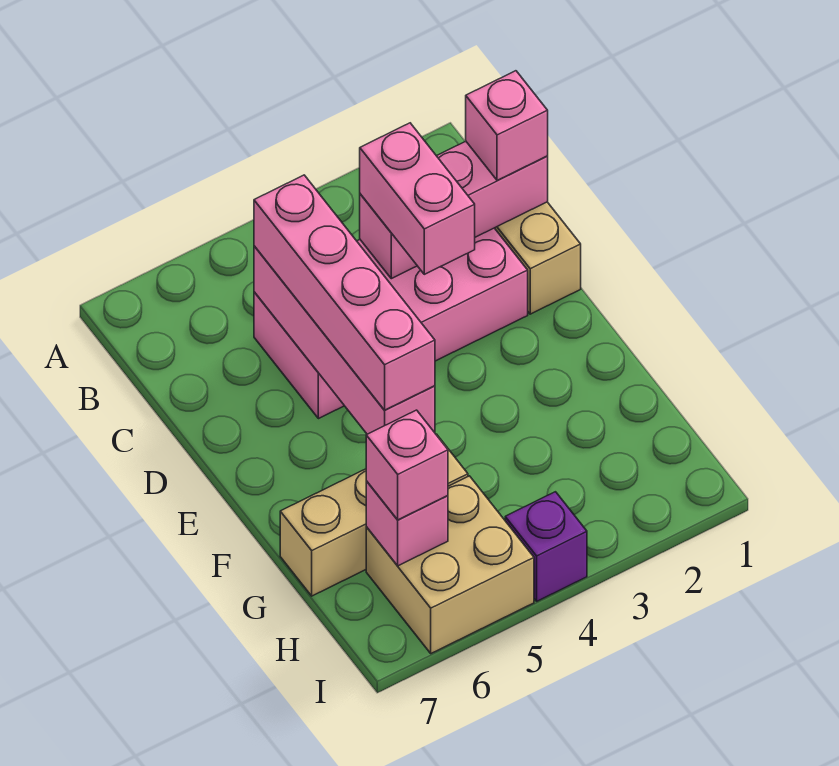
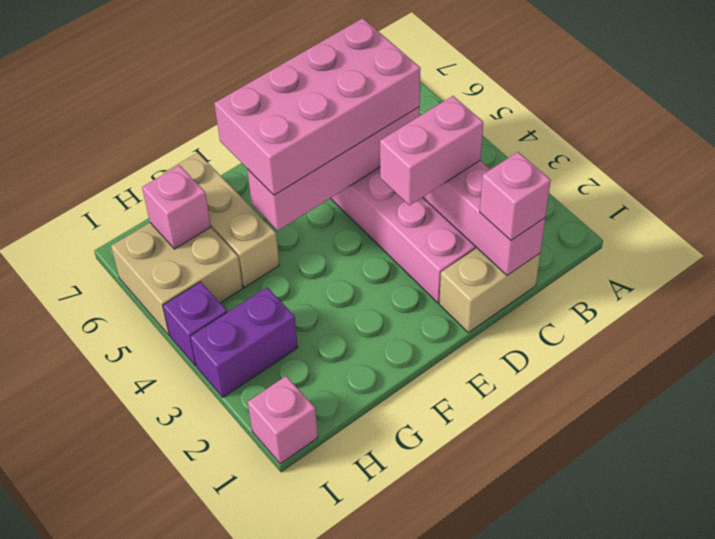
pink brick C5:F5 level 3 -> pink brick C5:F6 level 3
none -> purple brick H3:I3 level 1
pink brick H6 level 3 -> pink brick I1 level 1

